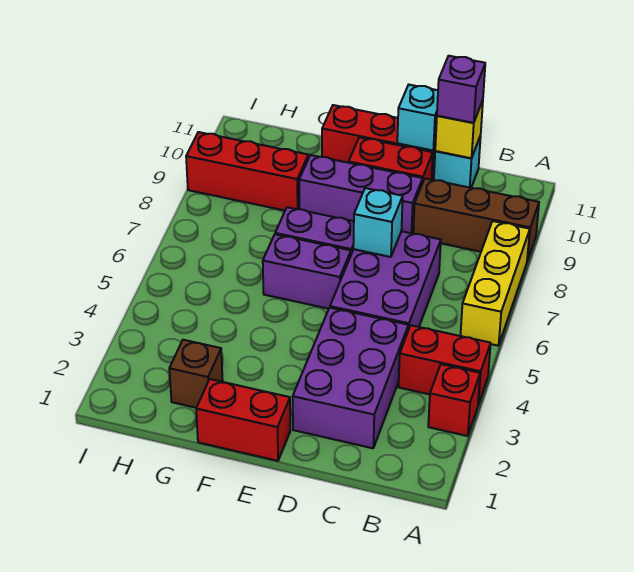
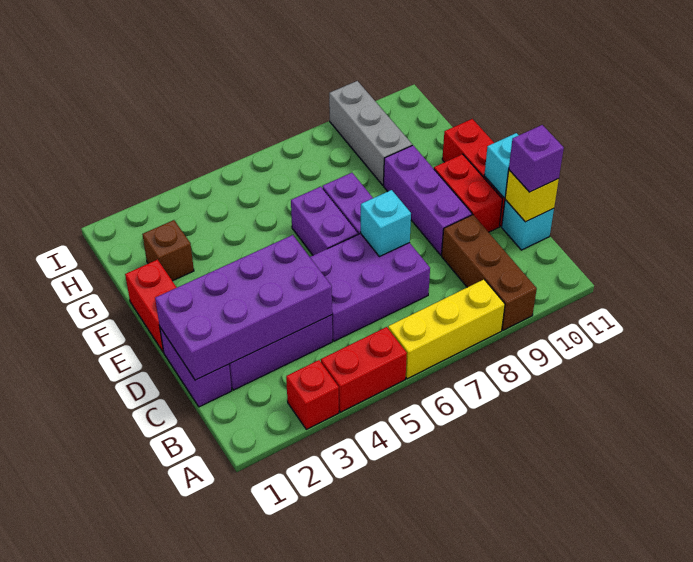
red brick A4:B4 level 1 -> red brick A4:A5 level 1
none -> purple brick C1:D1 level 1
none -> purple brick C1:D4 level 2
red brick G9:I9 level 1 -> grey brick G9:I9 level 1

